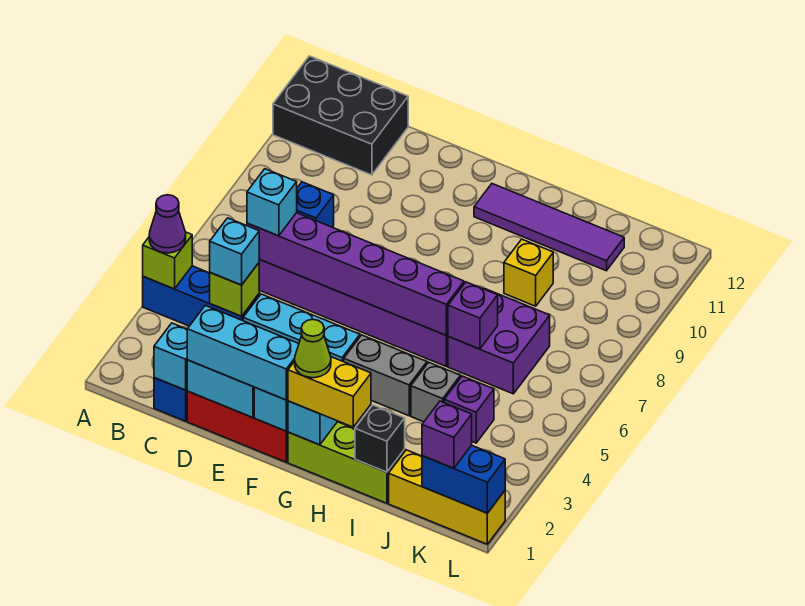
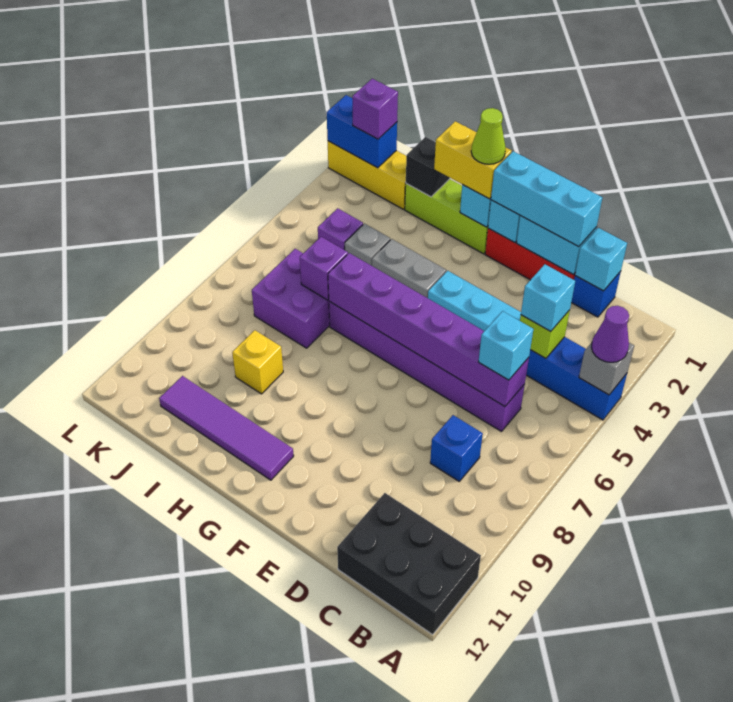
lime brick A4 level 2 -> grey brick A4 level 2

